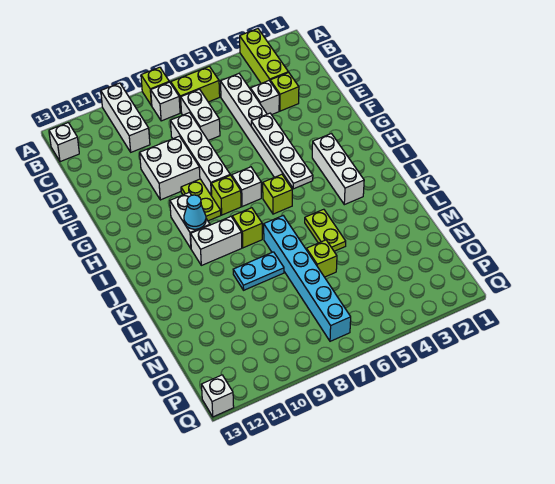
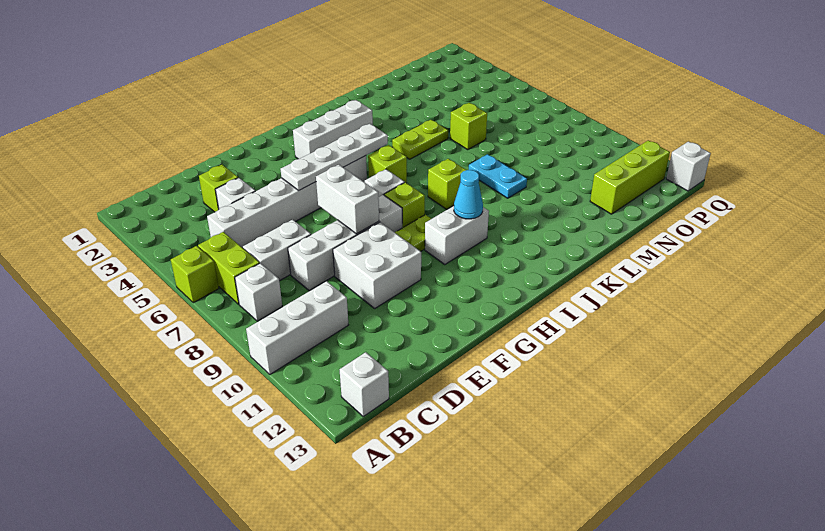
lime brick A3:C3 level 1 -> lime brick N12:P12 level 1
lime brick A8 level 1 -> lime brick A6 level 1
white brick J9:J10 level 1 -> white brick F7:F8 level 2
cyan brick K7:P7 level 1 -> none

